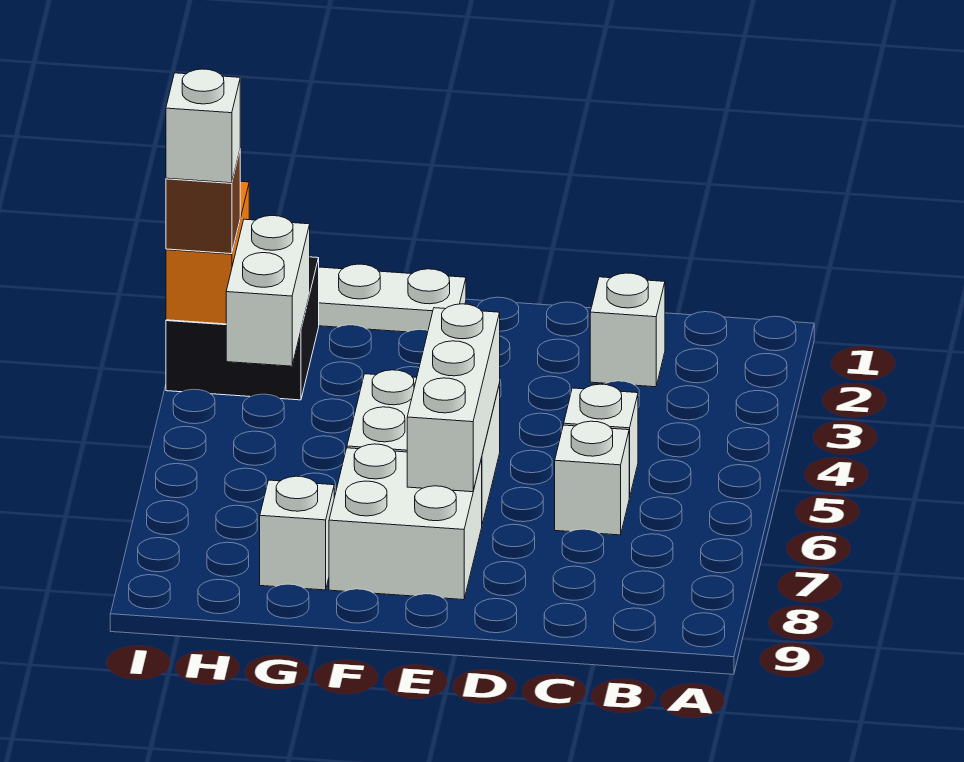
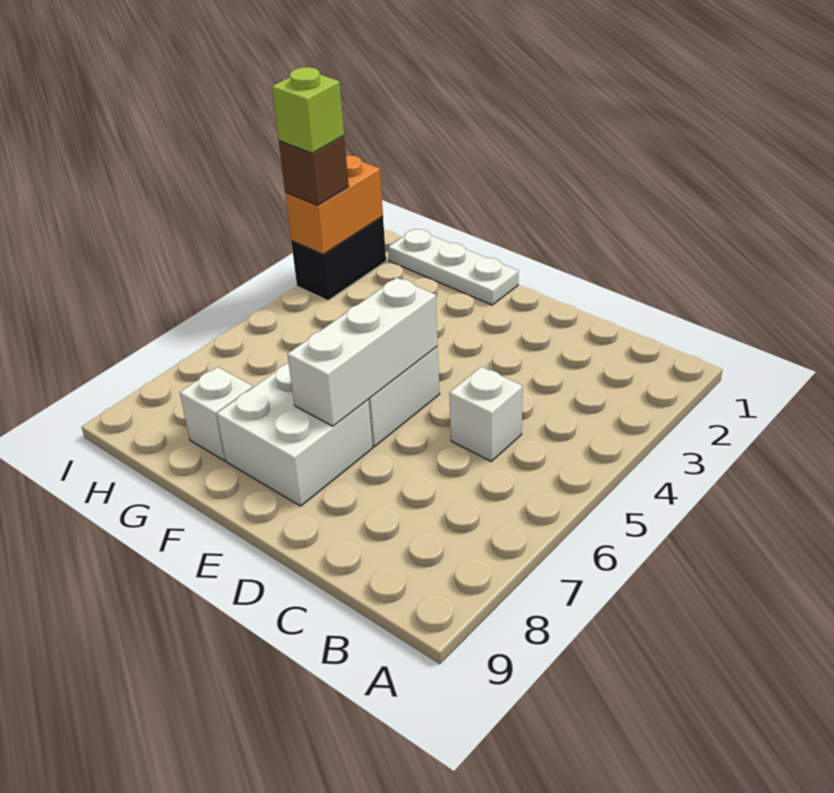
white brick C2 level 1 -> none
white brick C6 level 1 -> none
black brick H2:I3 level 1 -> black brick I2:I3 level 1
white brick H3:H4 level 2 -> none
white brick I3 level 4 -> lime brick I3 level 4

